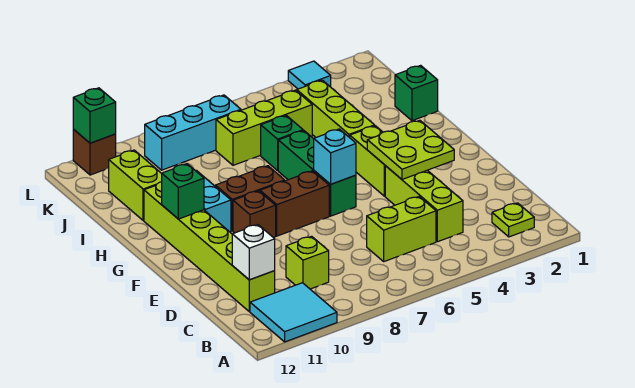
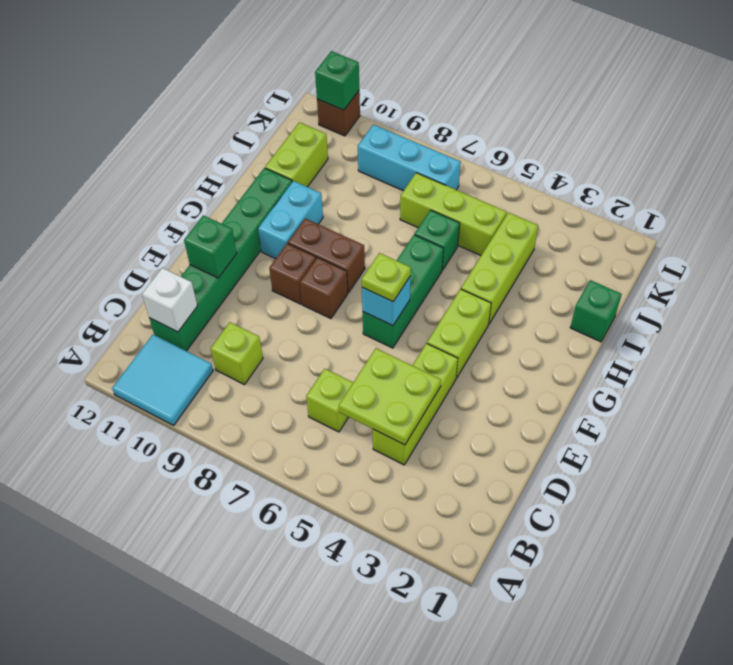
lime plate B2 level 1 -> lime plate F6 level 3
lime brick C5:C6 level 1 -> lime brick C6 level 1
lime brick C11:H11 level 1 -> green brick C11:H11 level 1
lime plate E3:F4 level 2 -> lime plate C4:D5 level 2
brown brick F7:F8 level 1 -> brown brick F8 level 1
green brick G11 level 2 -> green brick E11 level 2
cyan tile L3 level 1 -> none

